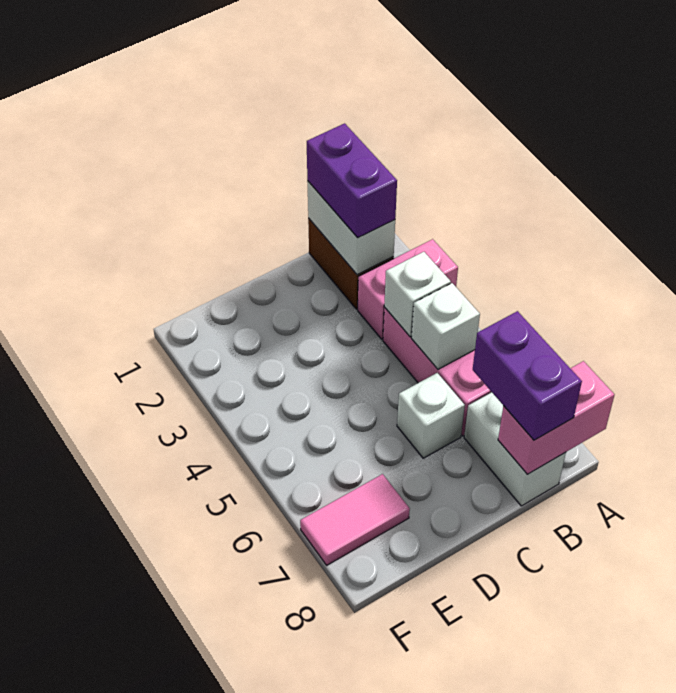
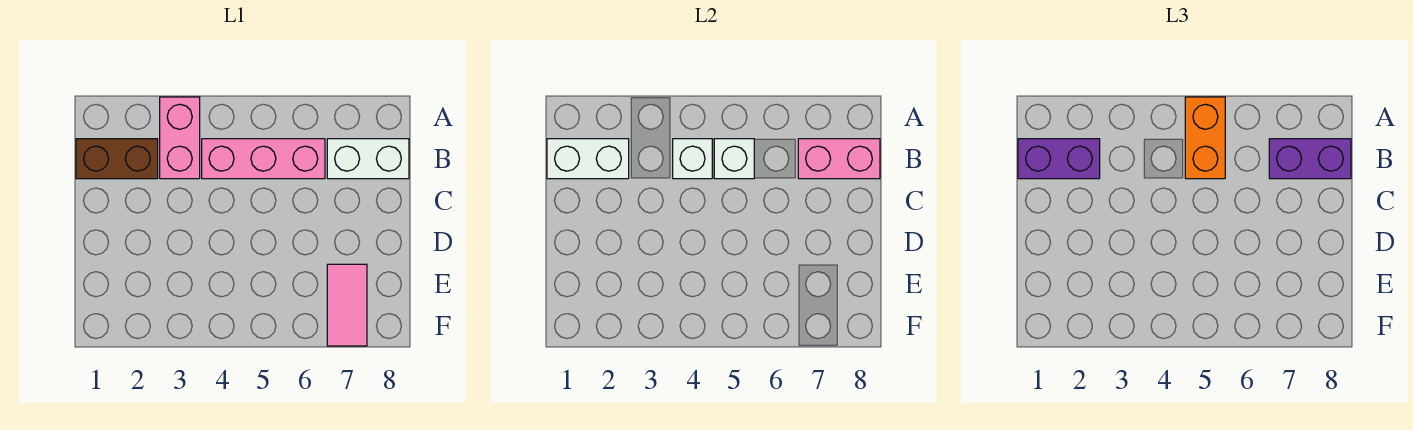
none -> orange brick A5:B5 level 3
pink brick A8:B8 level 2 -> pink brick B7:B8 level 2
white brick C6 level 1 -> none

